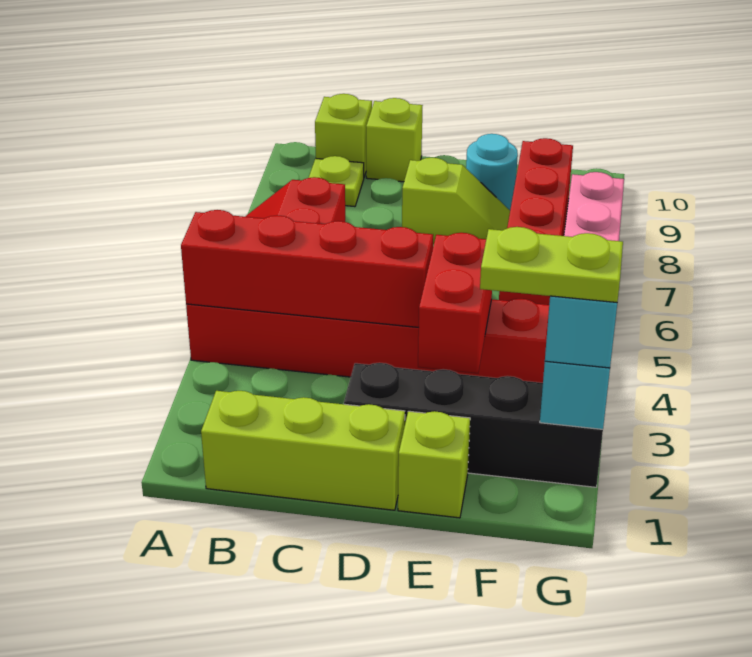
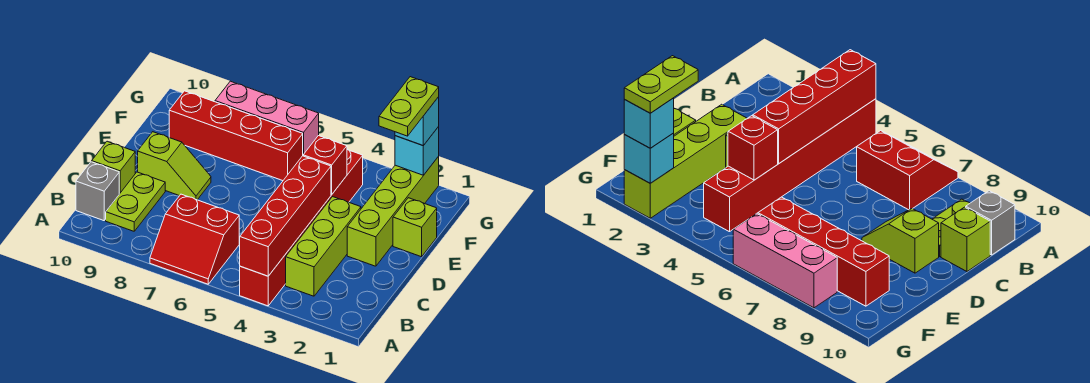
lime brick B1:D1 level 1 -> lime brick B3:D3 level 1
lime plate B9 level 1 -> lime plate B9:C9 level 1
lime brick B10 level 1 -> grey brick B10 level 1
black brick D2:G2 level 1 -> lime brick D2:G2 level 1
lime slope D8:E8 level 1 top D -> lime slope D8:D9 level 1 top 9
red brick E3:E4 level 2 -> red brick E4 level 2
cyan round brick E9 level 1 -> none

